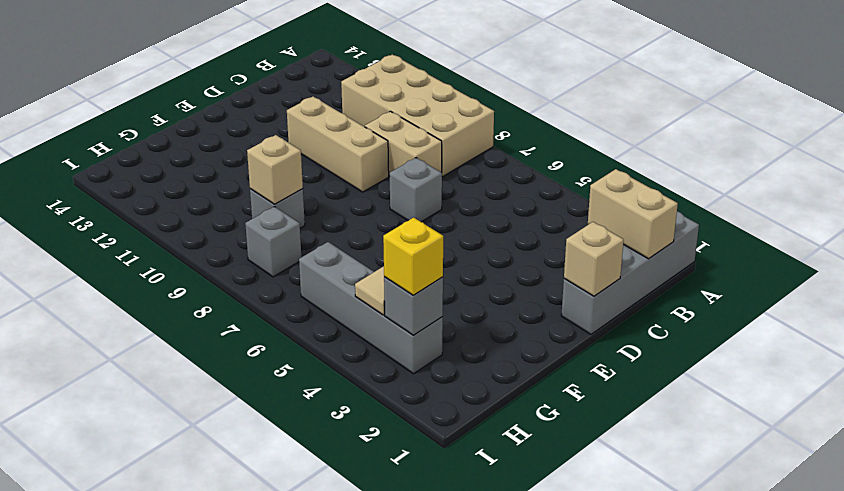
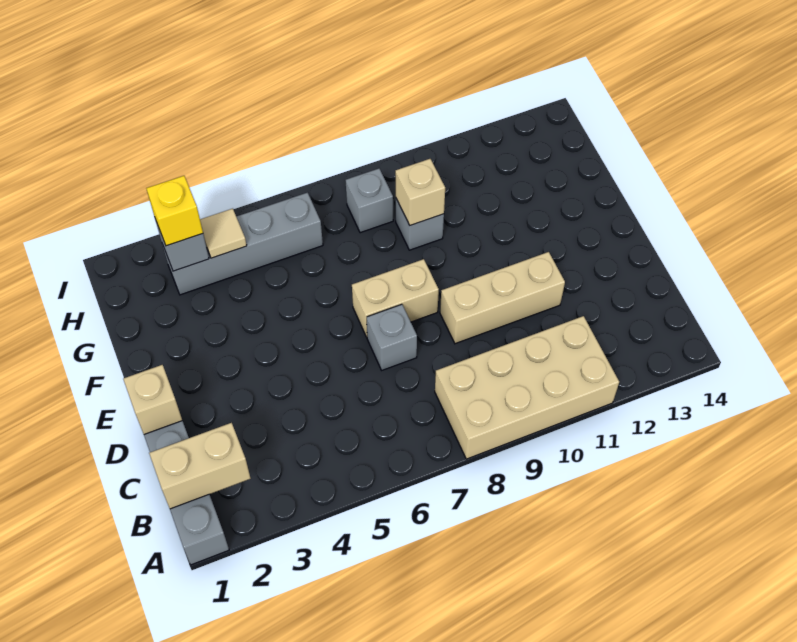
tan brick C8:C9 level 1 -> tan brick E7:E8 level 1

